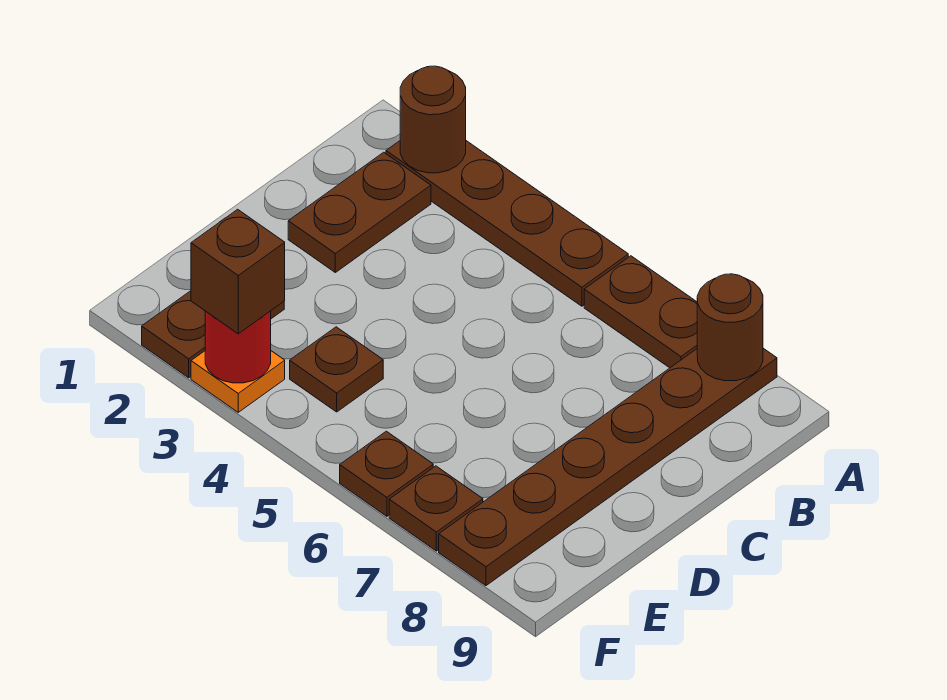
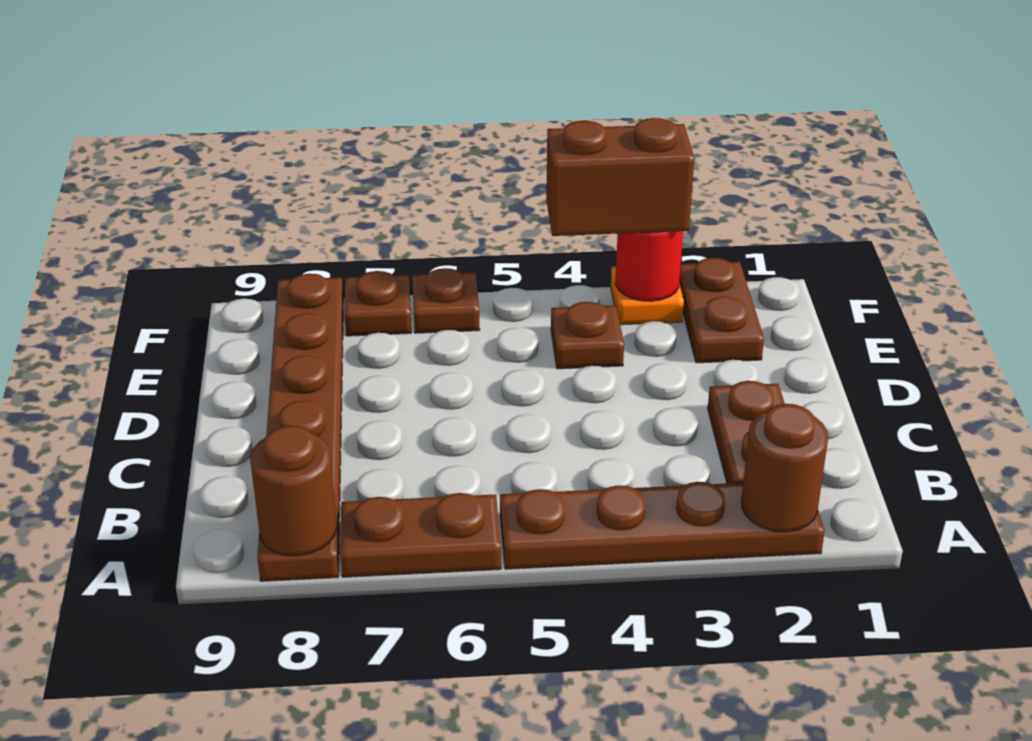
brown brick F3 level 3 -> brown brick F3:F4 level 3

